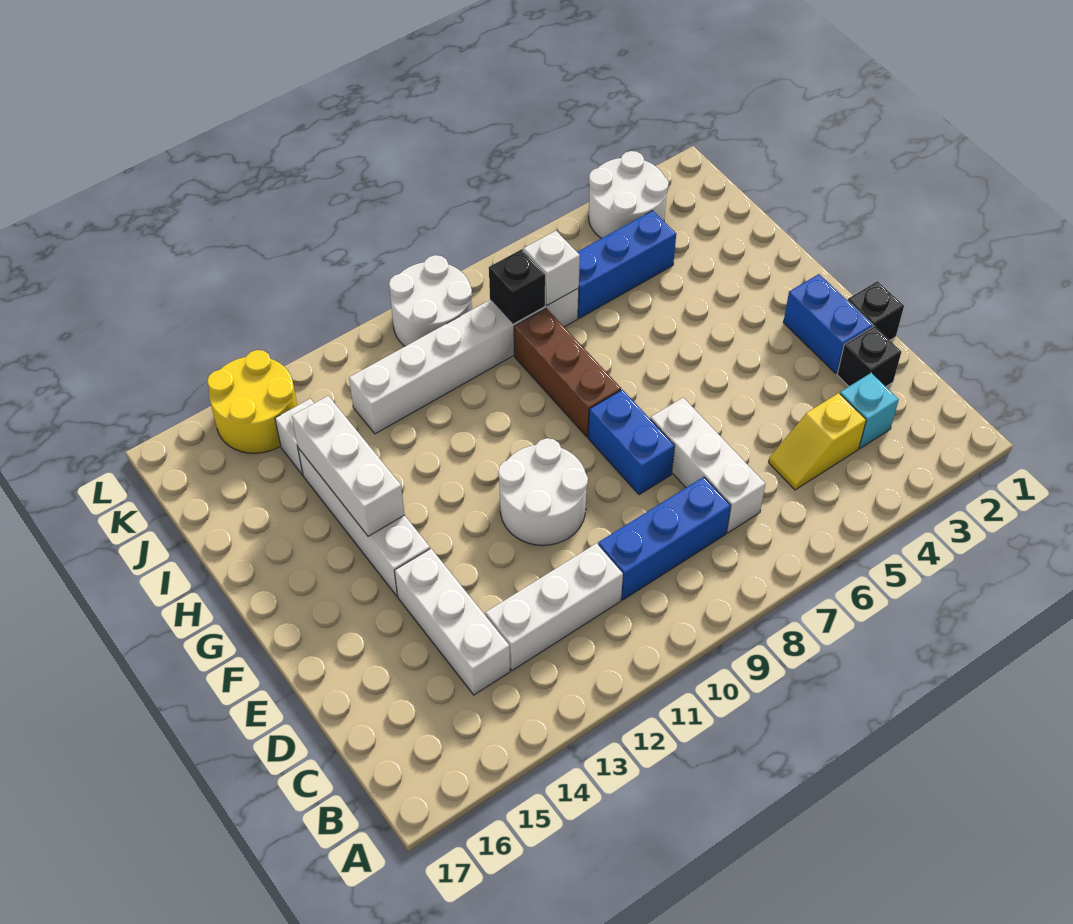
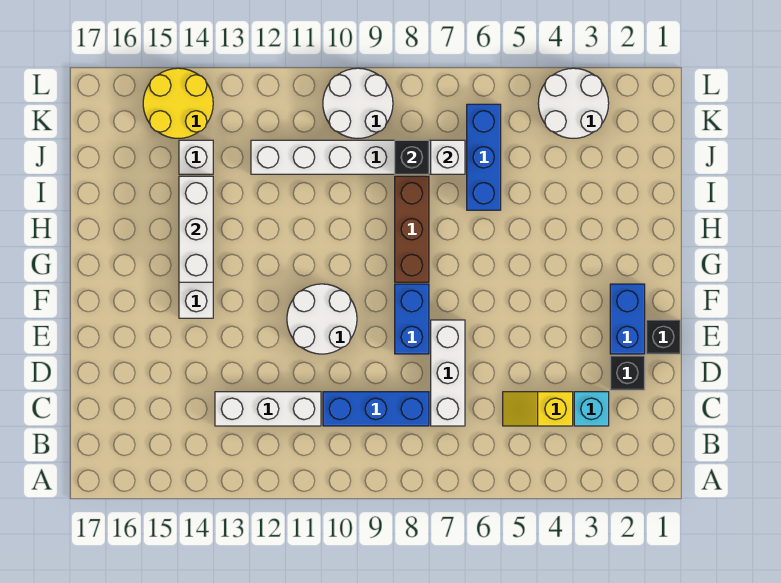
white brick C14:E14 level 1 -> none
blue brick J4:J6 level 1 -> blue brick I6:K6 level 1

